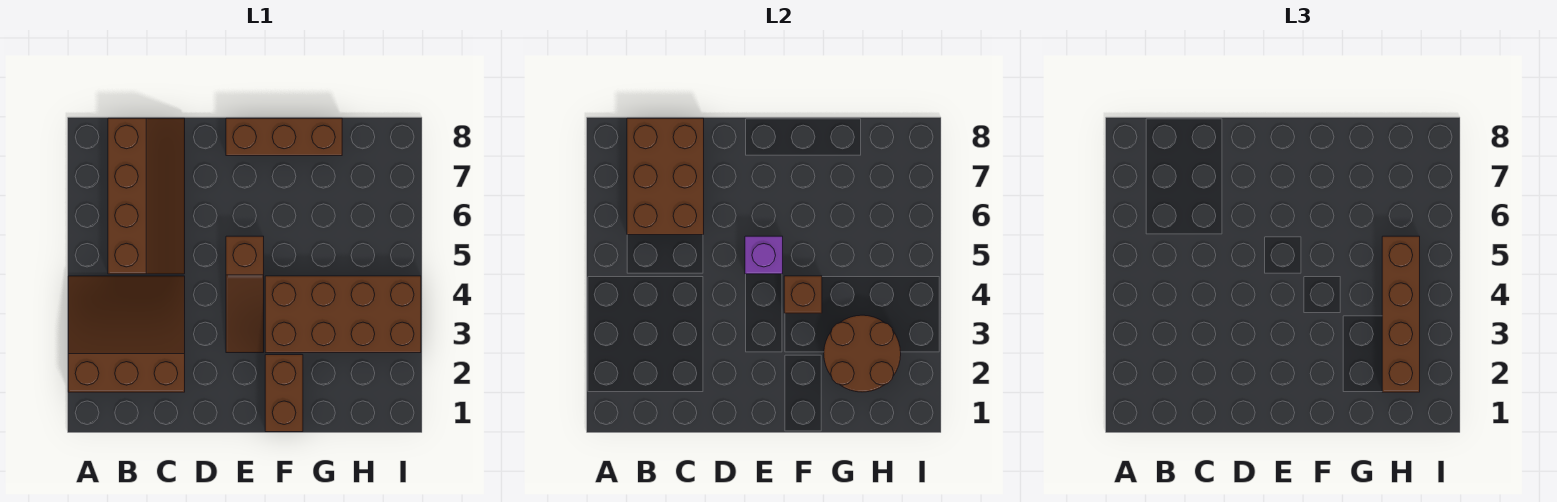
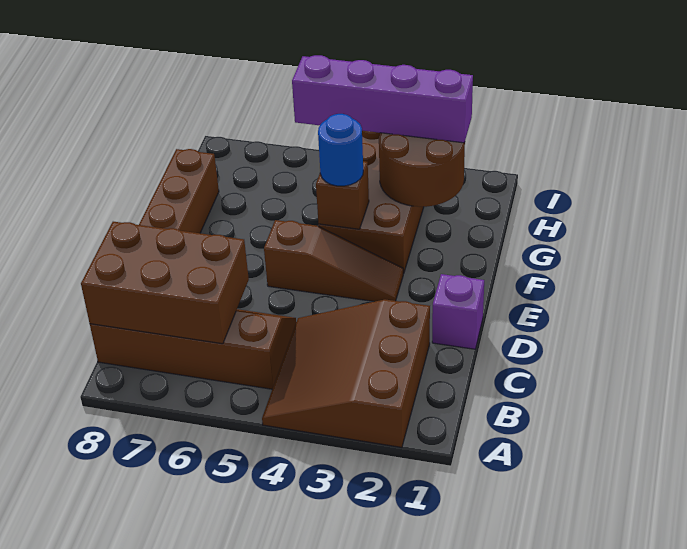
purple brick E5 level 2 -> purple brick D1 level 1
brown brick F1:F2 level 1 -> none
none -> blue round brick F4 level 3
brown brick H2:H5 level 3 -> purple brick H2:H5 level 3

